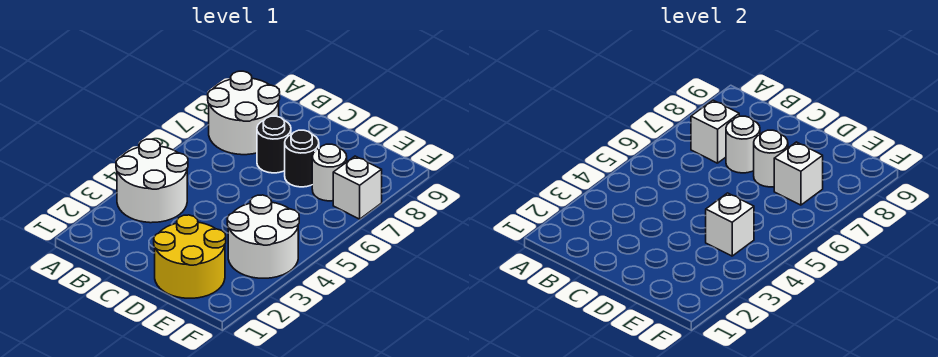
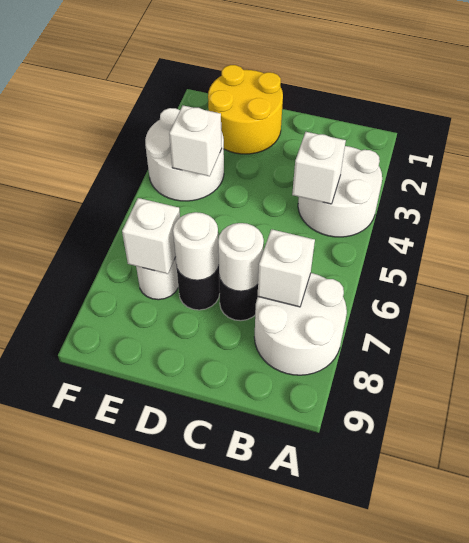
white brick F7 level 1 -> white brick B4 level 2

